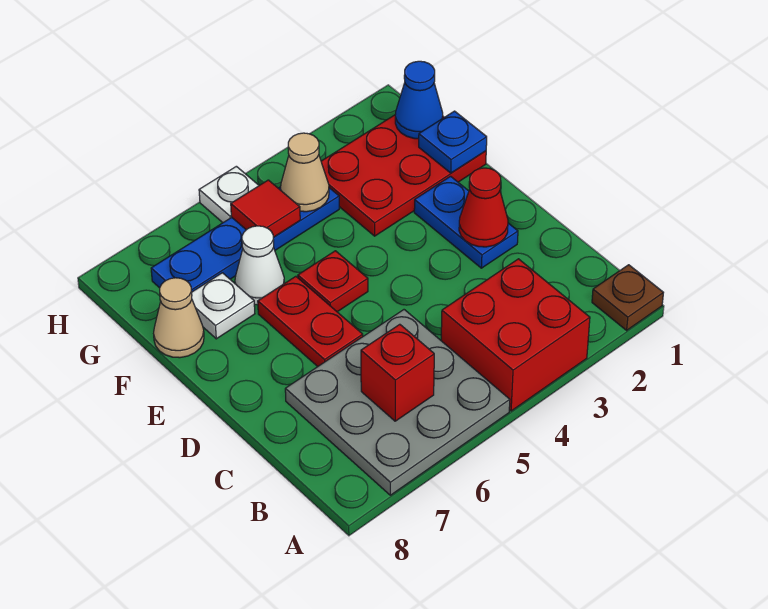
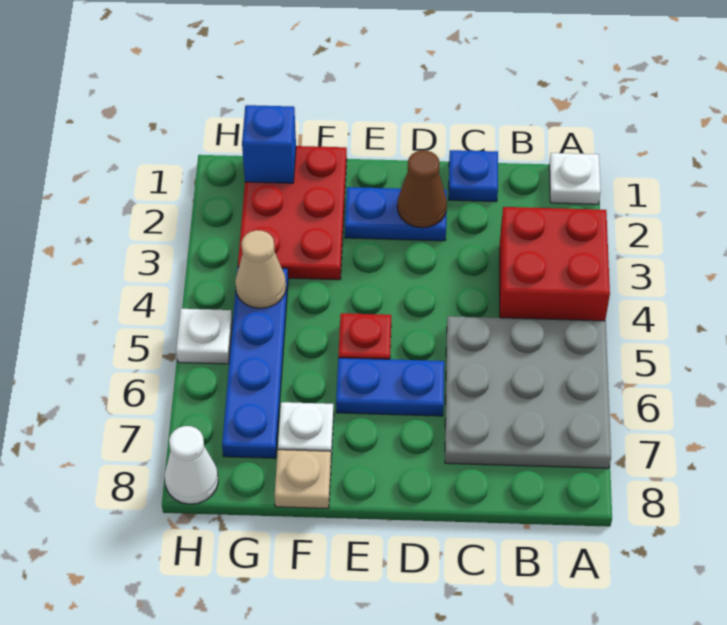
brown plate A1 level 1 -> white plate A1 level 1
red brick B6 level 2 -> none
red cone D2 level 2 -> brown cone D2 level 2
red plate D6:E6 level 1 -> blue plate D6:E6 level 1
blue plate F1 level 2 -> blue plate C1 level 1
white cone F6 level 1 -> white cone H8 level 1
tan cone F8 level 1 -> tan plate F8 level 1
blue cone G1 level 2 -> blue brick G1 level 2
red tile G5 level 2 -> none

